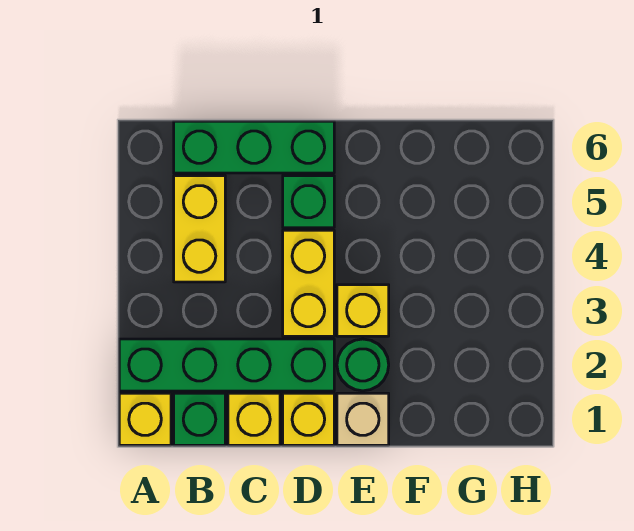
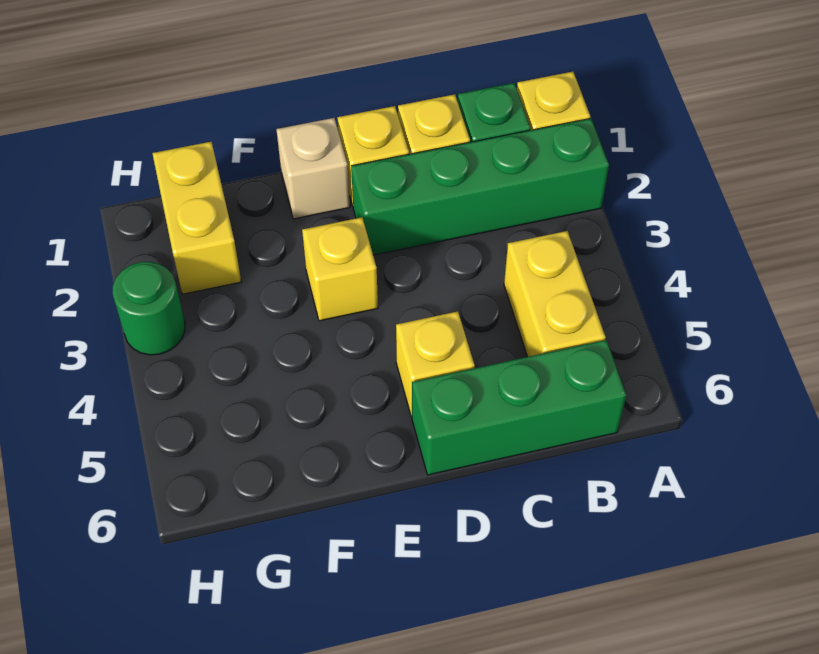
yellow brick D3:D4 level 1 -> yellow brick G1:G2 level 1
green brick D5 level 1 -> yellow brick D5 level 1
green round brick E2 level 1 -> green round brick H3 level 1

